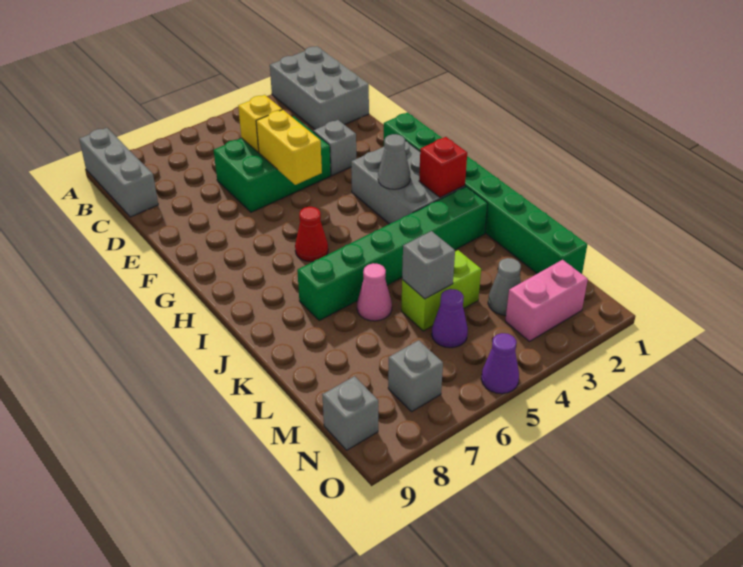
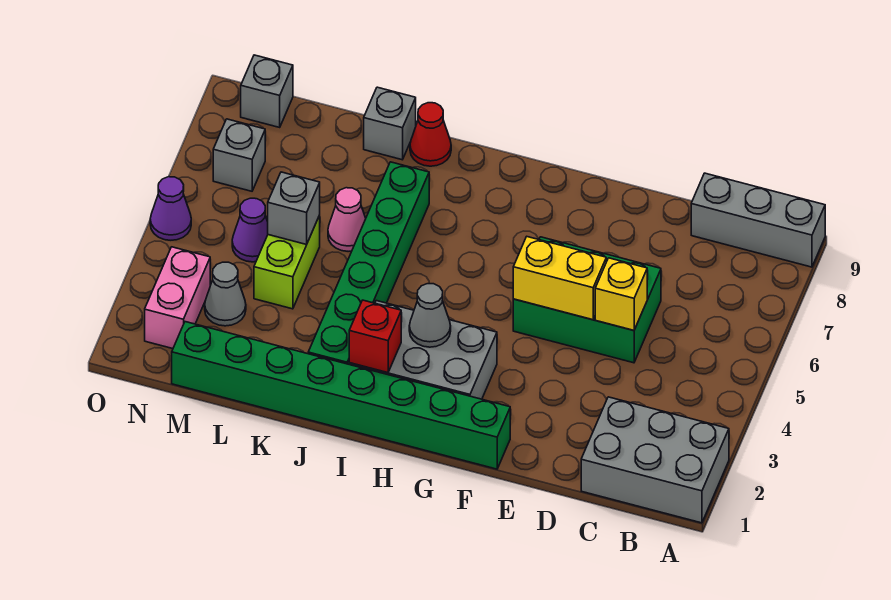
green brick D4:E6 level 1 -> green brick D5:F6 level 1
grey brick E3 level 1 -> grey brick K9 level 1
red cone H6 level 1 -> red cone J9 level 1

